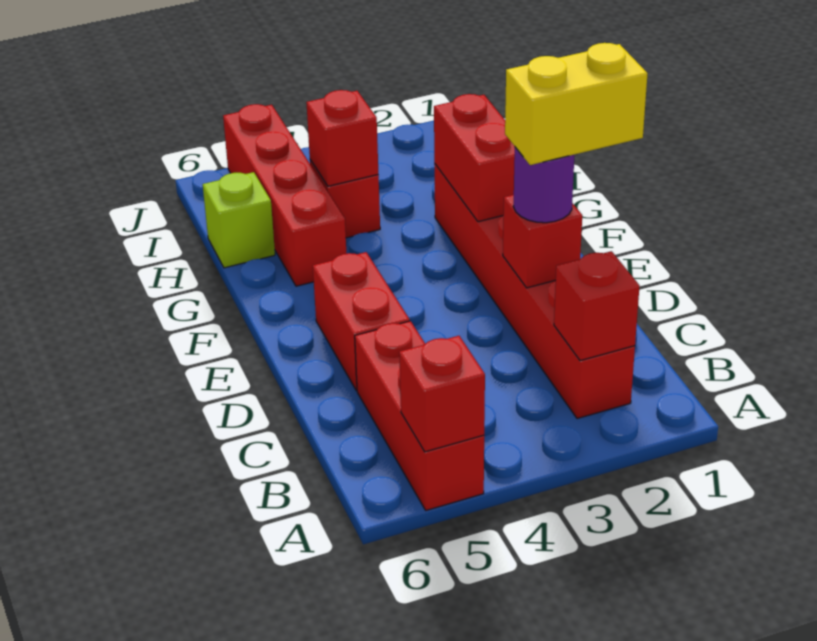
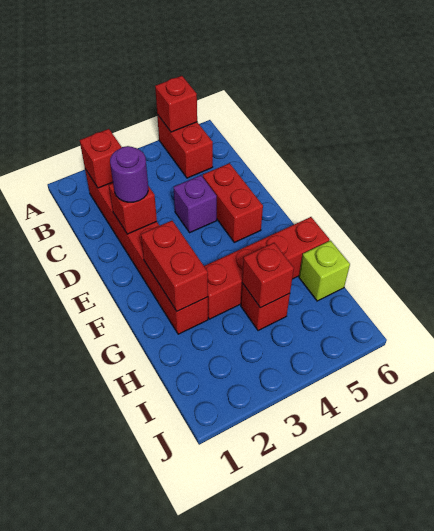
red brick A5:C5 level 1 -> red brick A5:B5 level 1
yellow brick D1:D2 level 4 -> none
none -> purple brick D4 level 1
red brick G5:J5 level 1 -> red brick G3:G6 level 1

